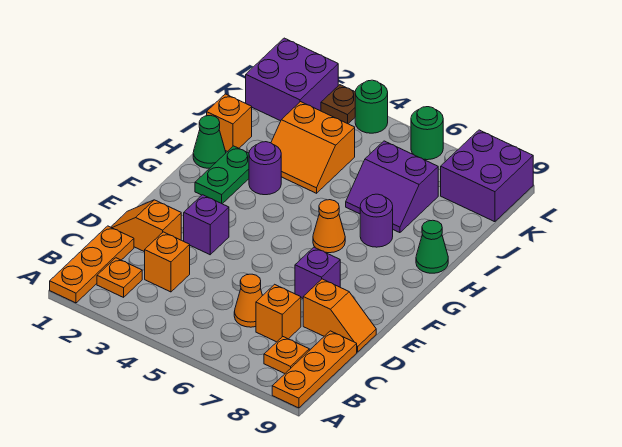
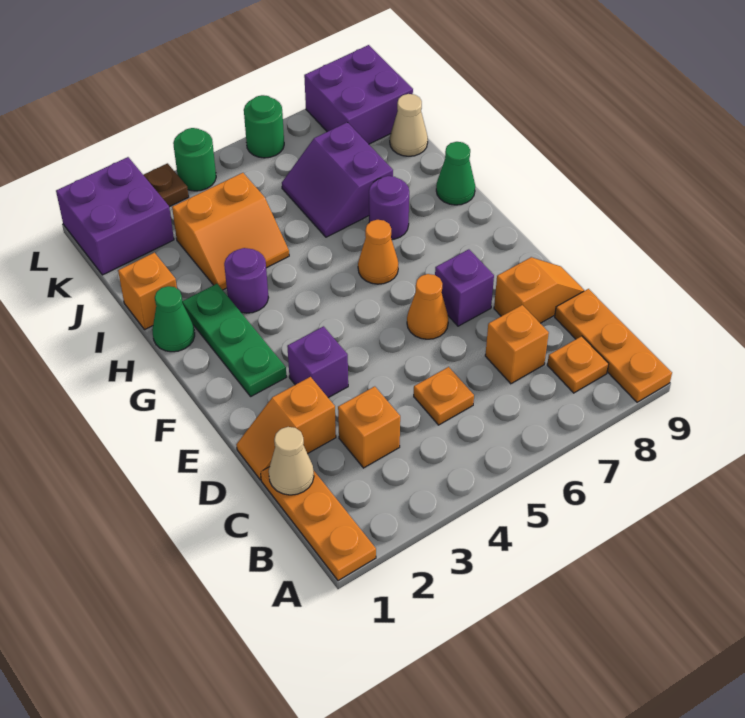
orange plate B2 level 1 -> orange plate C5 level 1
none -> tan cone C1 level 2
orange cone C6 level 1 -> orange cone E6 level 1
green plate G2:H2 level 1 -> green plate F2:H2 level 1
purple slope I6:J7 level 1 top J -> purple slope I6:J7 level 1 top 7
none -> tan cone J9 level 1

